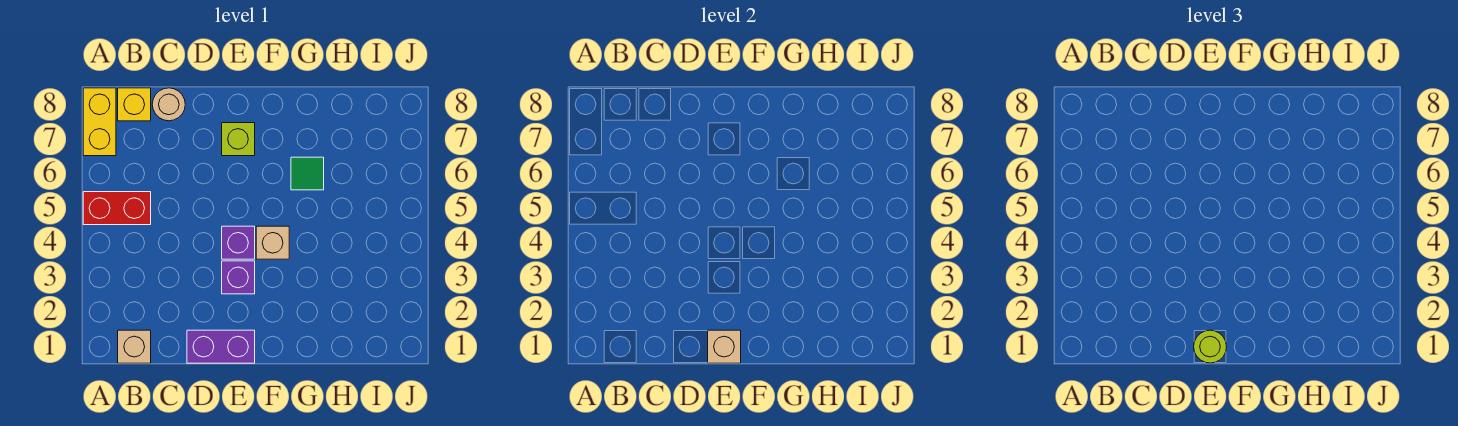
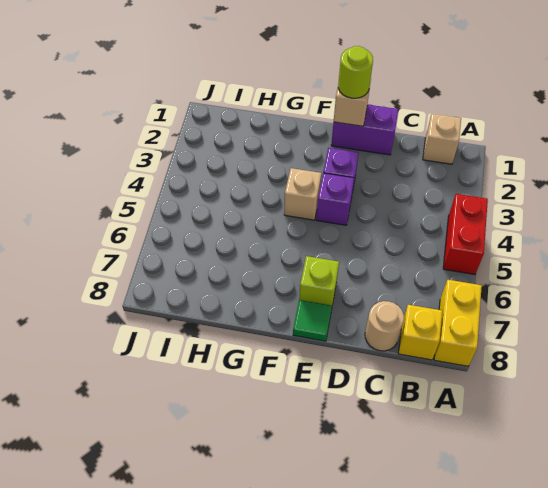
red brick A5:B5 level 1 -> red brick A4:A5 level 1
green tile G6 level 1 -> green tile E8 level 1

